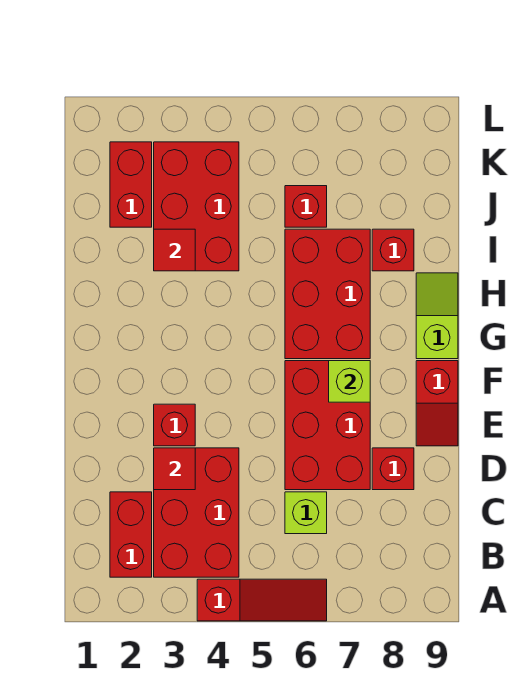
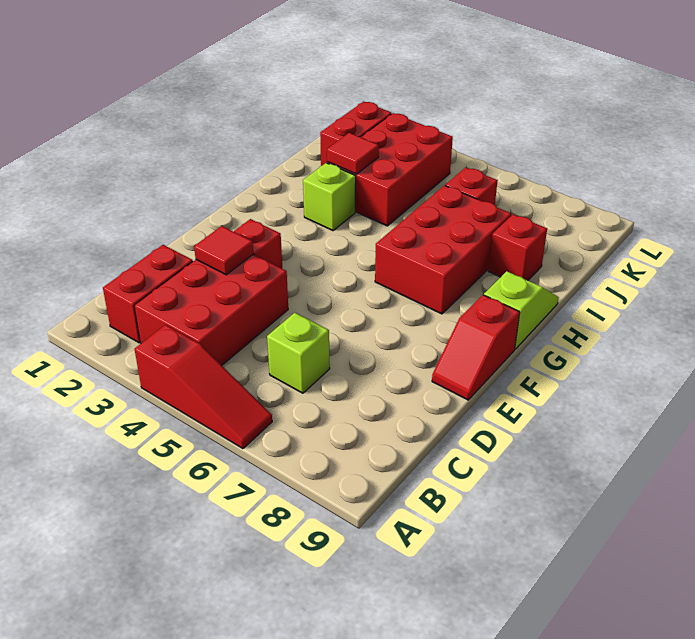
red brick D6:F7 level 1 -> none
red brick D8 level 1 -> none
lime brick F7 level 2 -> lime brick H3 level 1

